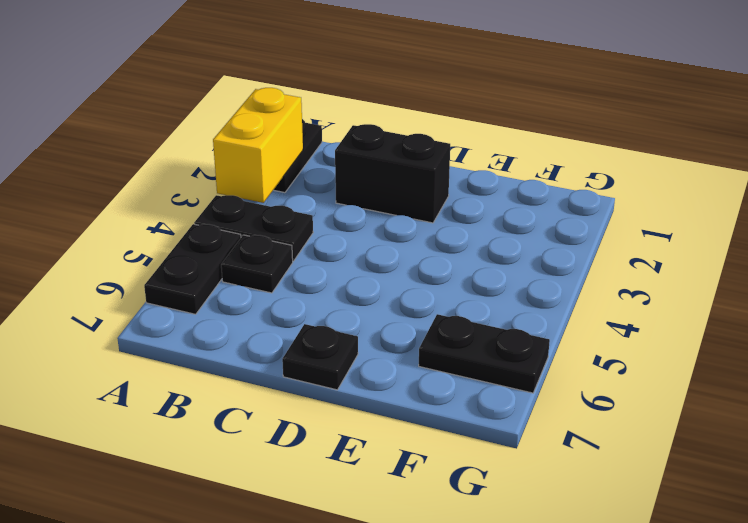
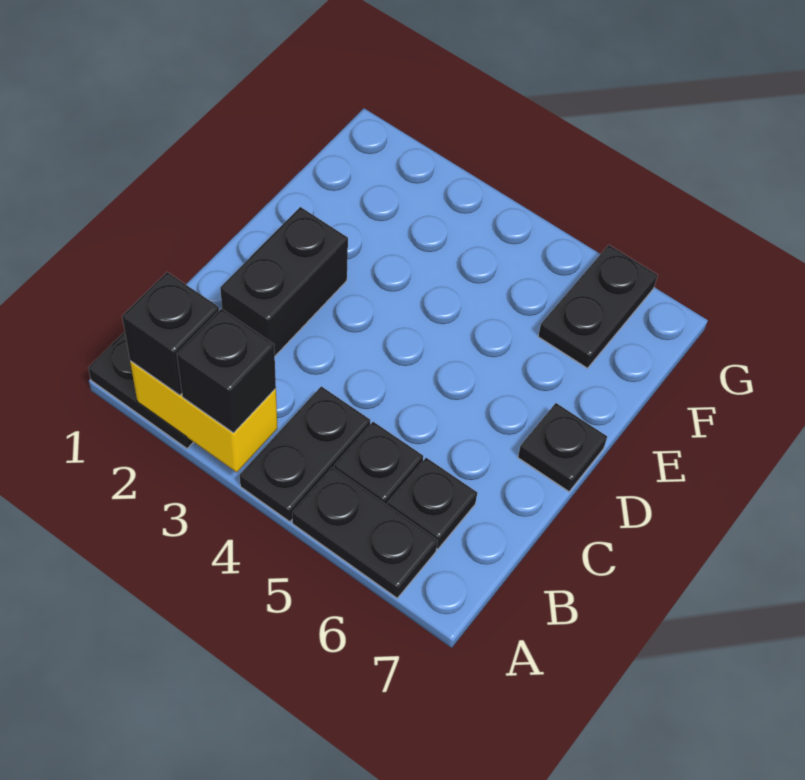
none -> black brick A2 level 3
none -> black brick A3 level 3
none -> black plate B6 level 1

